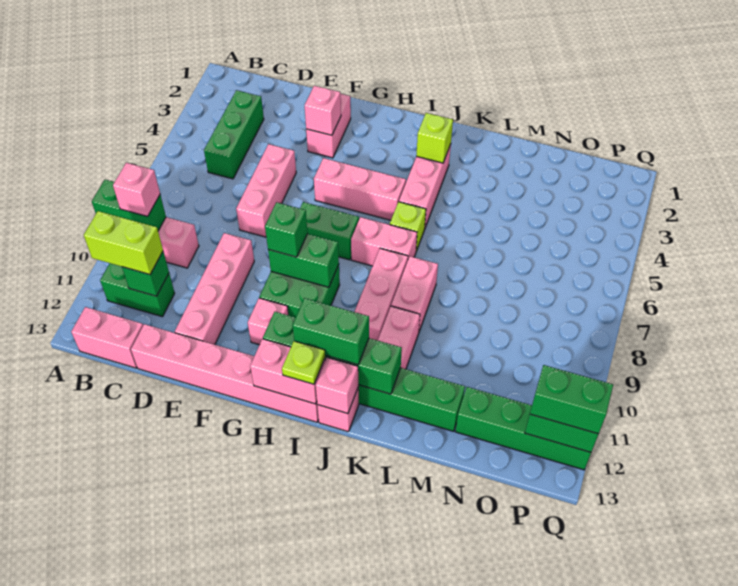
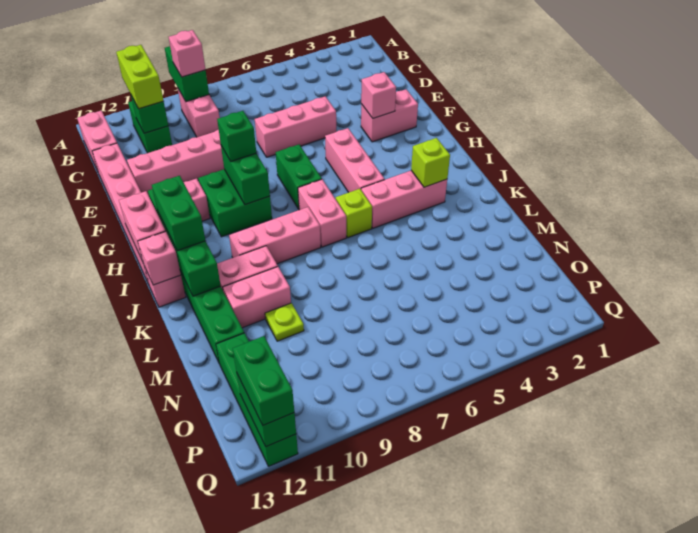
green brick C3:C5 level 1 -> none
lime plate I13 level 3 -> lime plate M10 level 1
pink brick K8:K9 level 1 -> pink brick L10:L11 level 1

